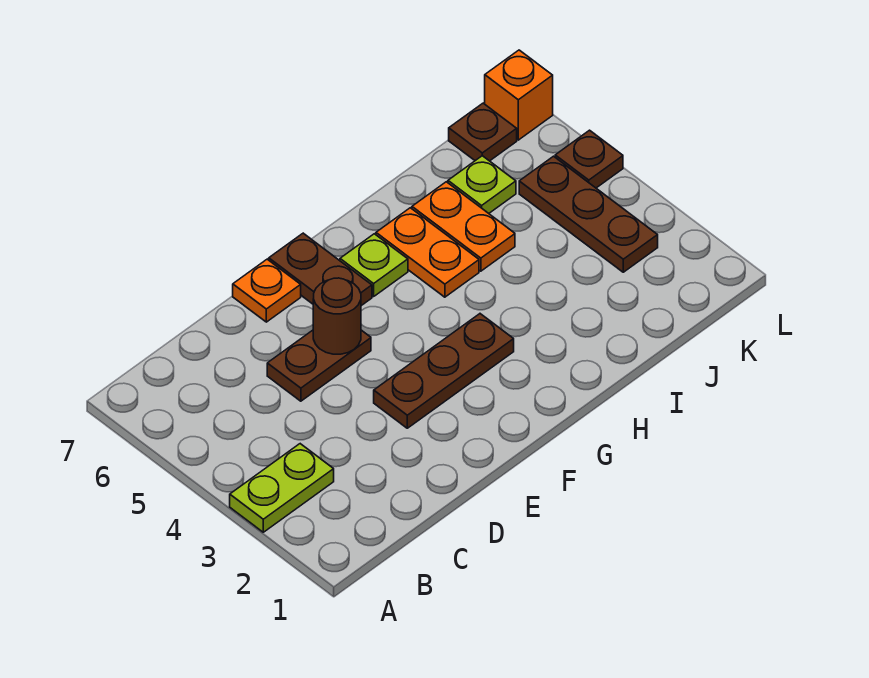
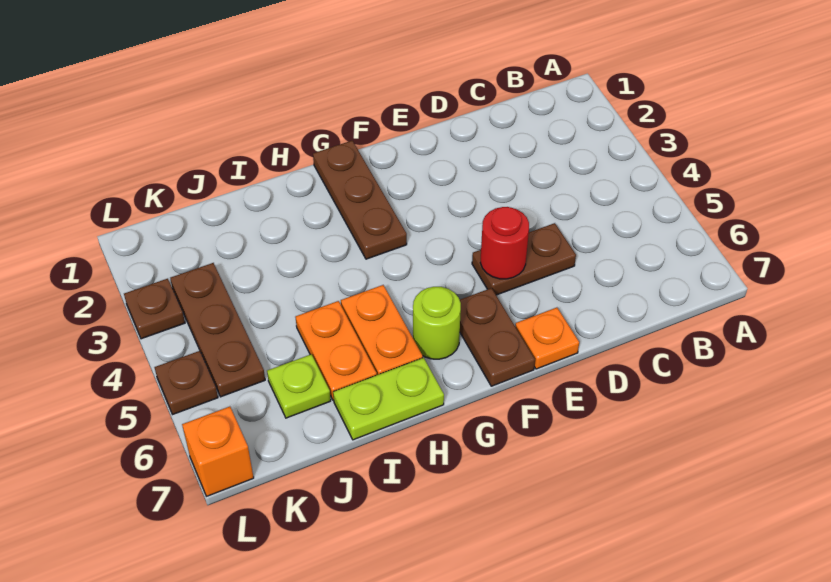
lime plate A3:B3 level 1 -> lime plate H7:I7 level 1
brown plate E3:G3 level 1 -> brown plate G1:G3 level 1
brown round brick E5 level 2 -> red round brick E5 level 2
lime plate G6 level 1 -> lime round brick G6 level 1
brown plate K7 level 1 -> brown plate L3 level 1

